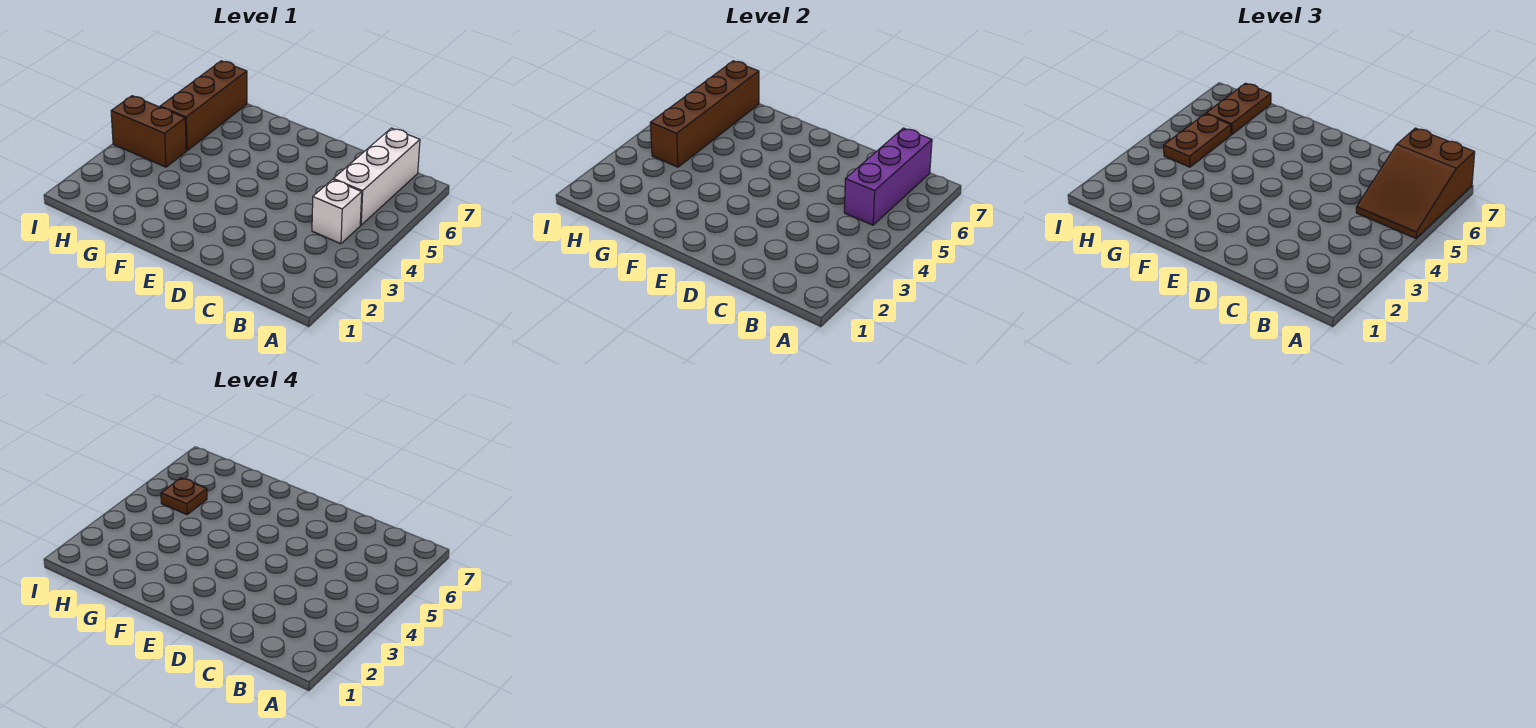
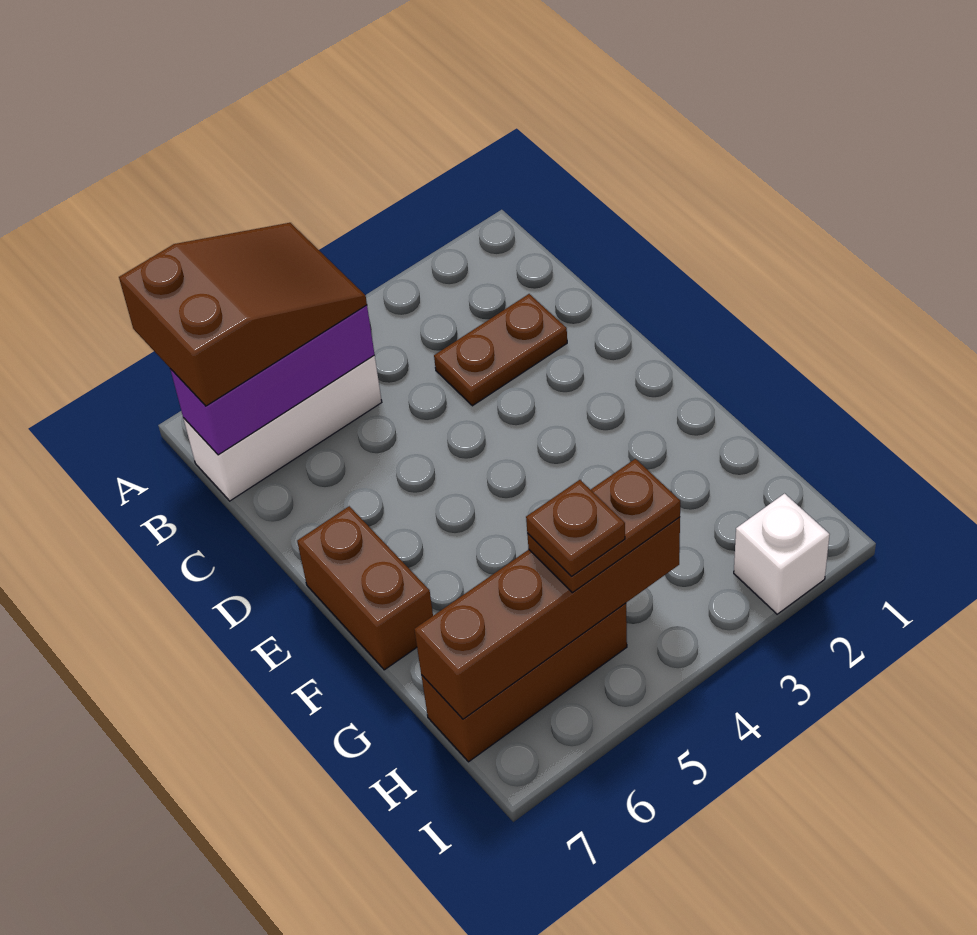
white brick B4 level 1 -> white brick I2 level 1
brown brick H4:I4 level 1 -> brown brick E7:F7 level 1
brown plate H6:H7 level 3 -> brown plate C2:C3 level 1

